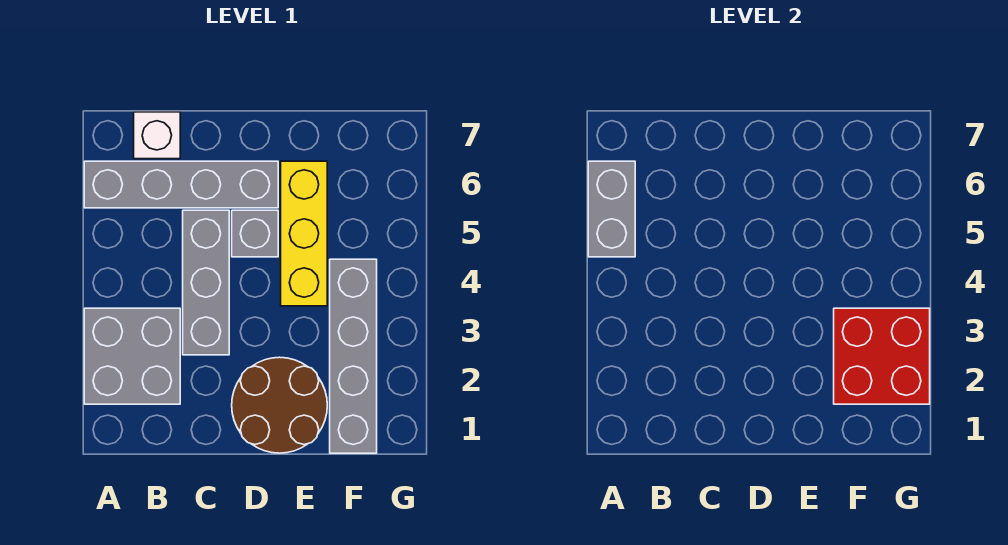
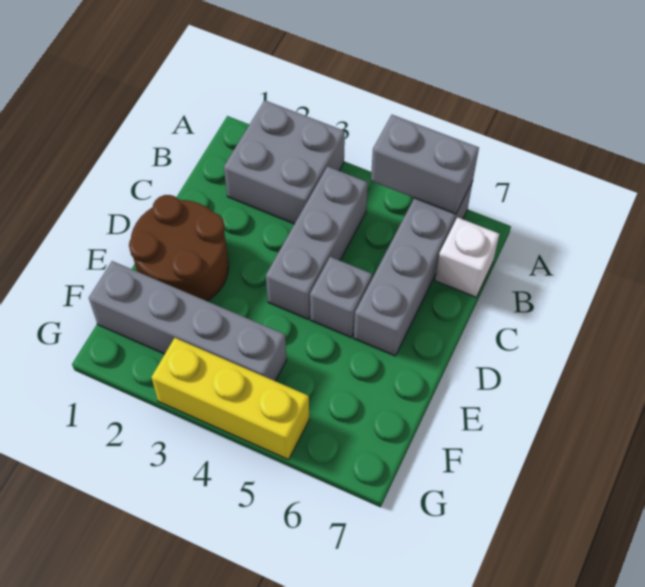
grey brick C3:C5 level 1 -> grey brick B4:D4 level 1
yellow brick E4:E6 level 1 -> yellow brick G3:G5 level 1
red brick F2:G3 level 2 -> none

